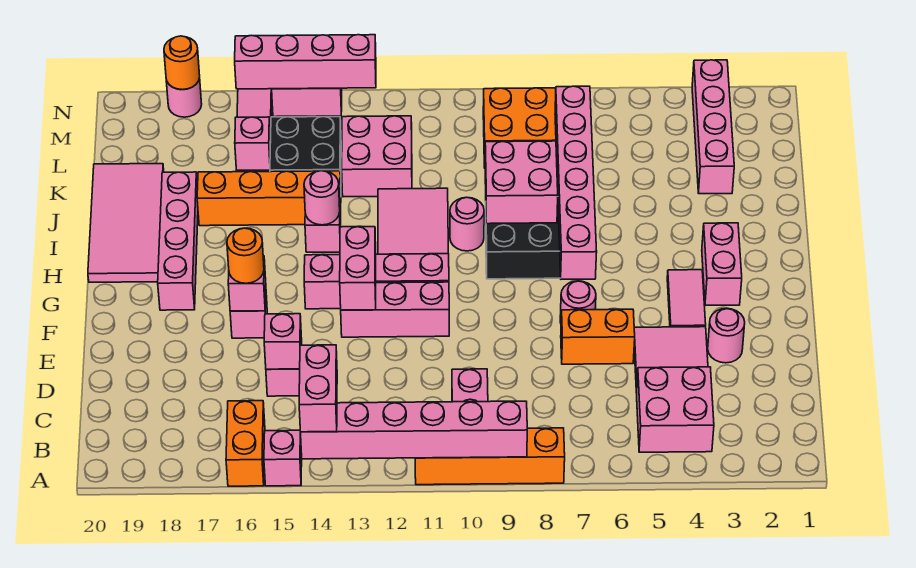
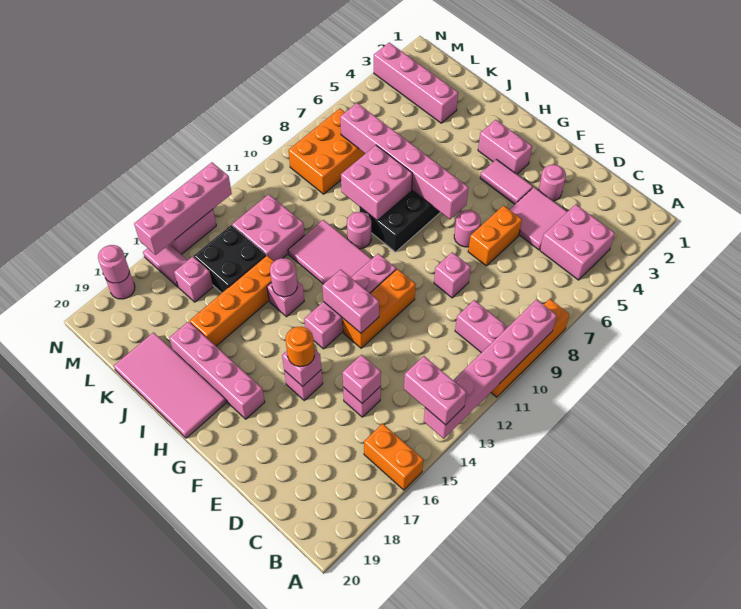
pink brick A15 level 1 -> pink brick E9 level 1
pink brick F11:F13 level 1 -> orange brick F11:F13 level 1
orange round brick N18 level 2 -> pink round brick N18 level 2

